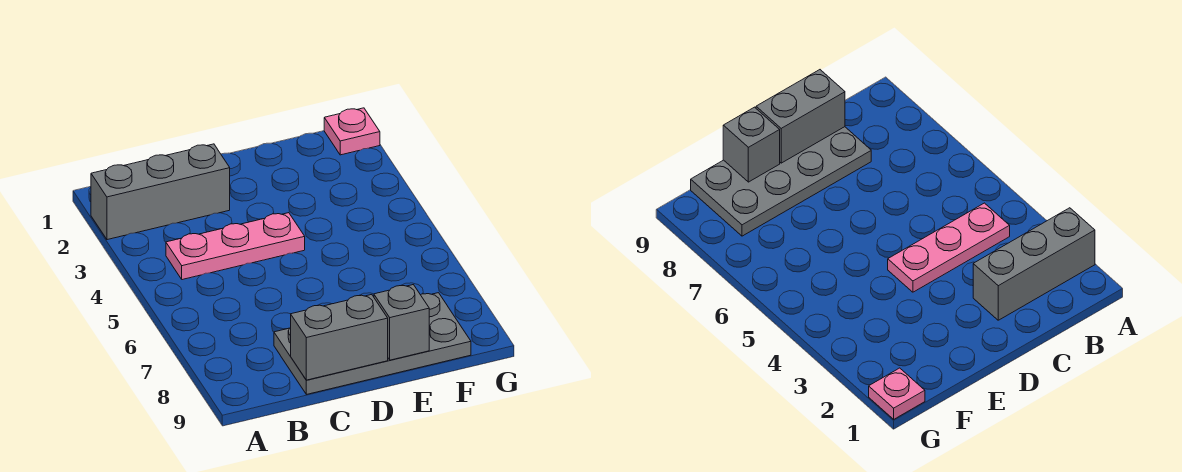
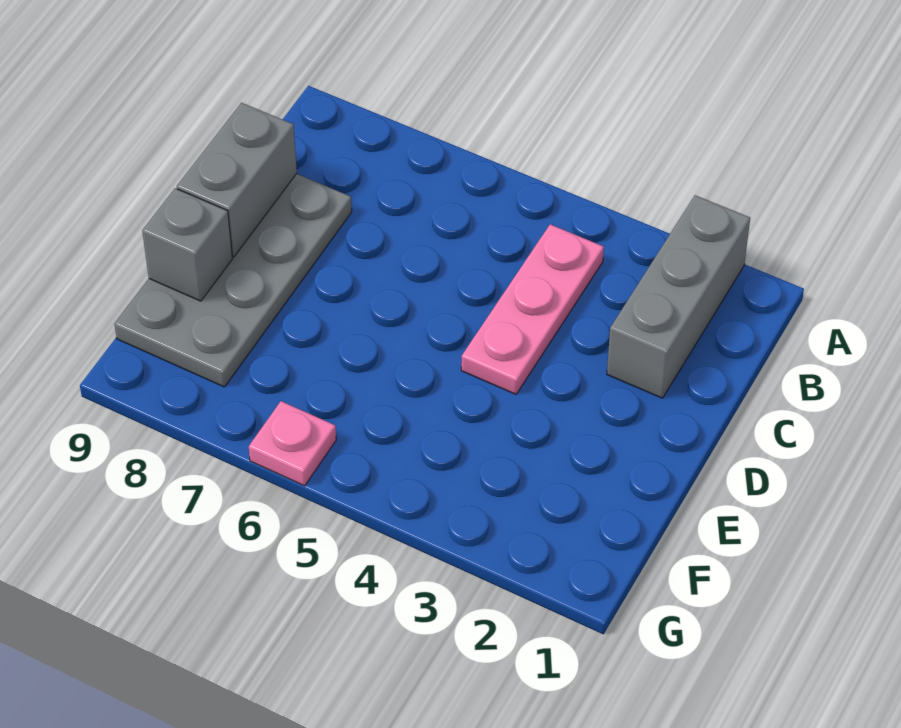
pink plate G1 level 1 -> pink plate G6 level 1

